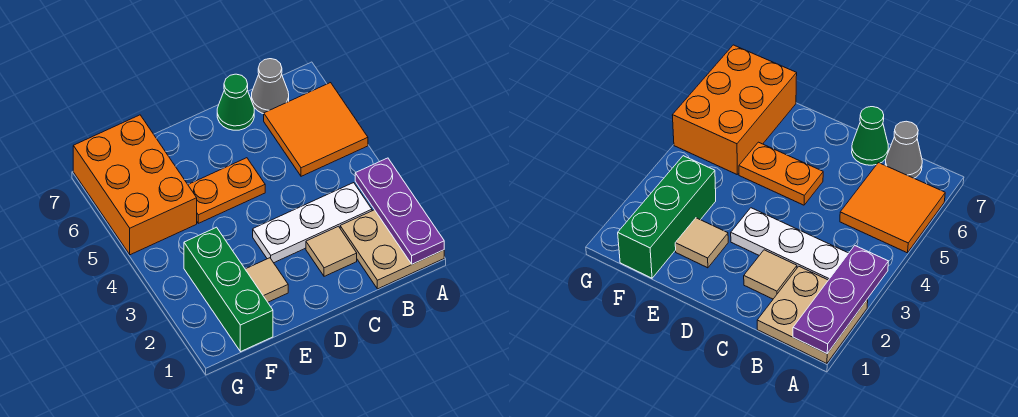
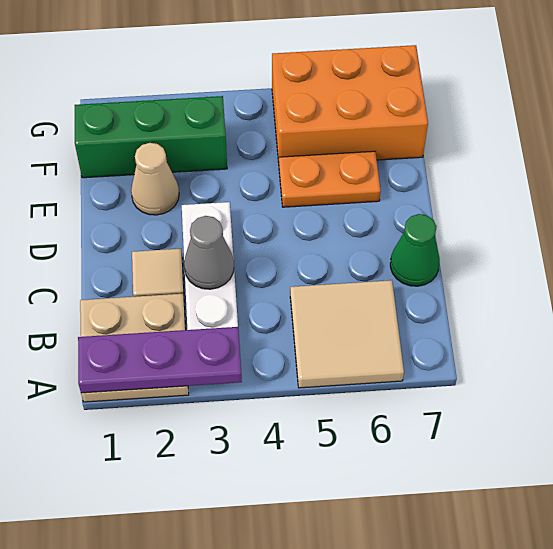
orange tile A5:B6 level 1 -> tan tile A5:B6 level 1
grey cone B7 level 1 -> grey cone C3 level 2
orange plate D5:E5 level 1 -> orange plate E5:E6 level 1
tan tile E2 level 1 -> tan cone E2 level 1

